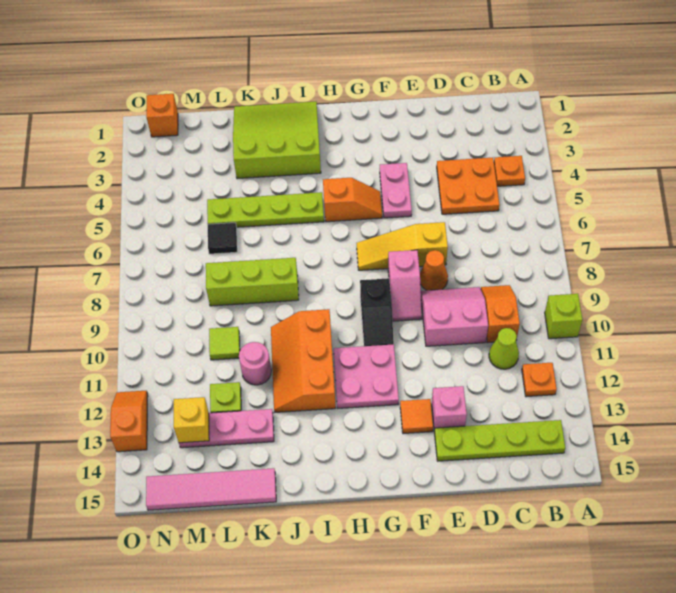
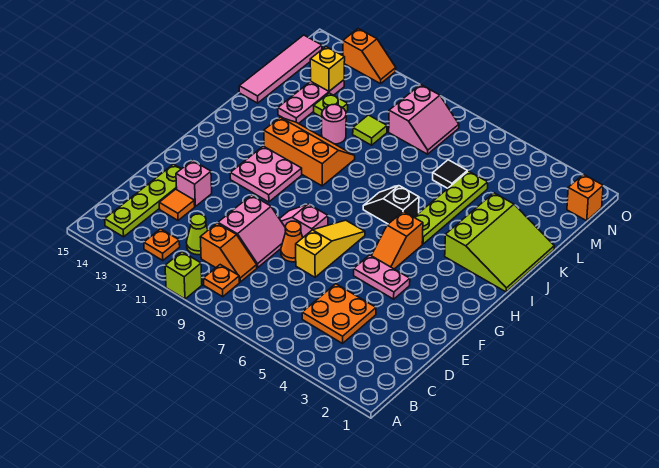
orange plate B4 level 1 -> orange plate B9 level 1
orange tile F13 level 1 -> orange tile D13 level 1
black slope G9:G10 level 1 top 9 -> black slope I6:I7 level 1 top 6
lime brick J8:L8 level 1 -> none
none -> pink slope M8:N9 level 1 top 9

